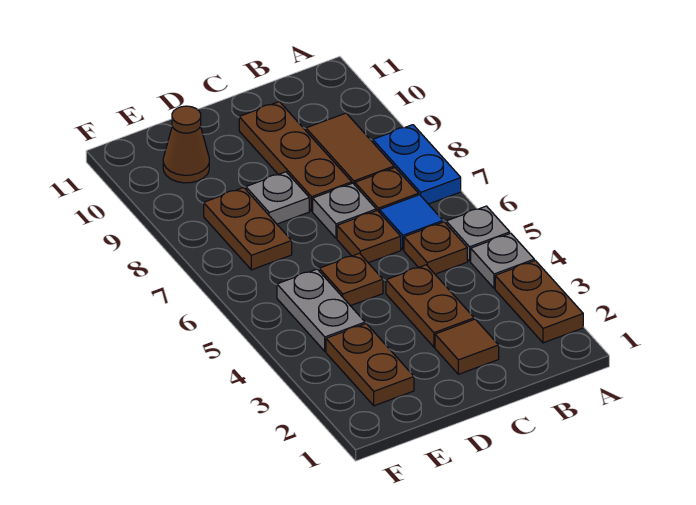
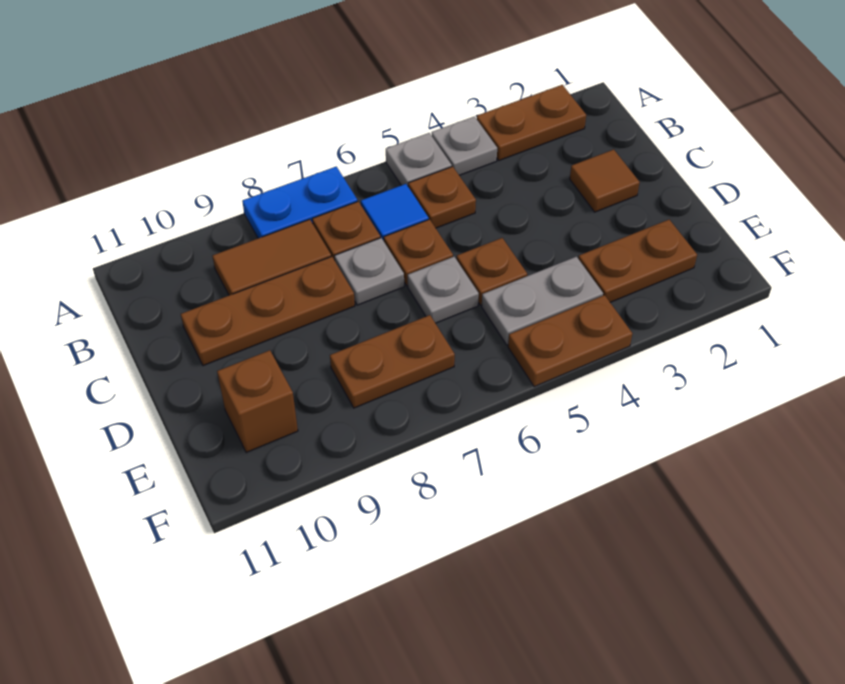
brown plate C3:C4 level 1 -> brown plate F4:F5 level 1
grey plate D8 level 1 -> grey plate D6 level 1
brown cone E10 level 1 -> brown brick E10 level 1

